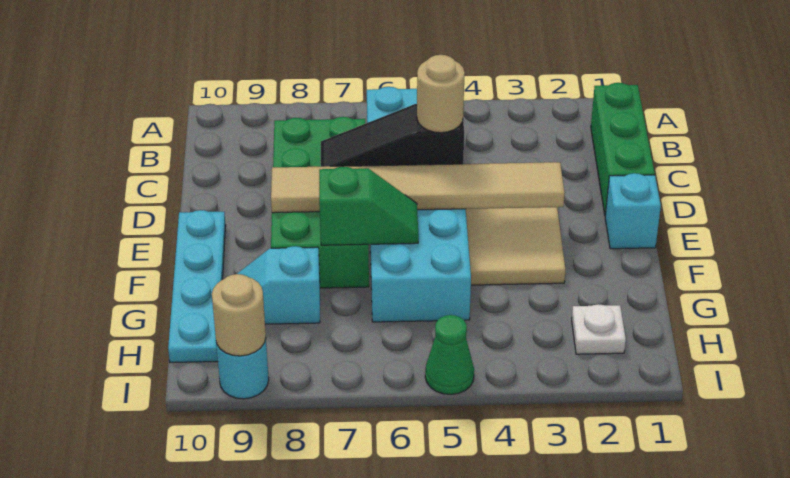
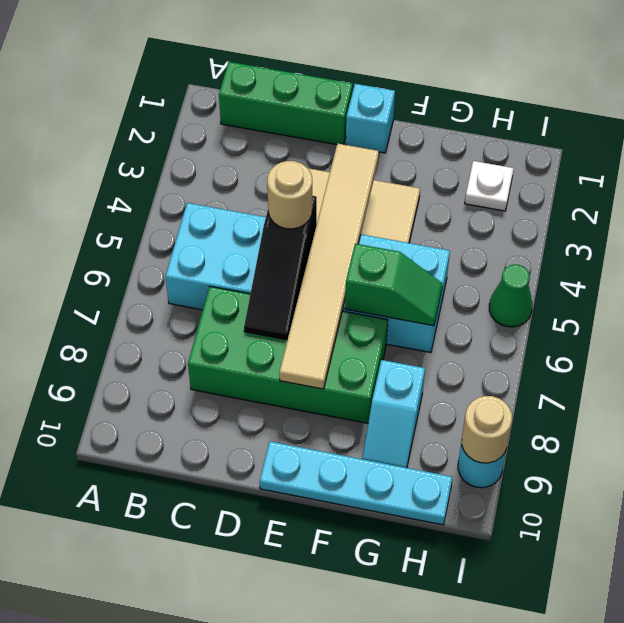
green slope F6:F7 level 2 top 7 -> green slope F6:G6 level 2 top F

